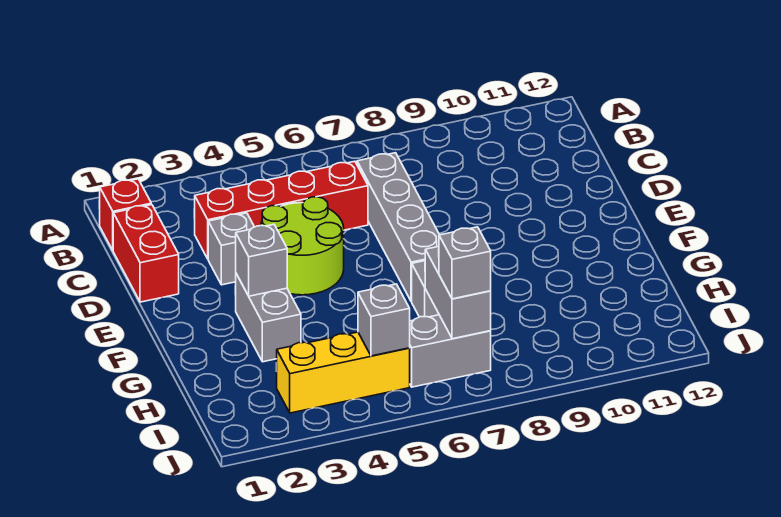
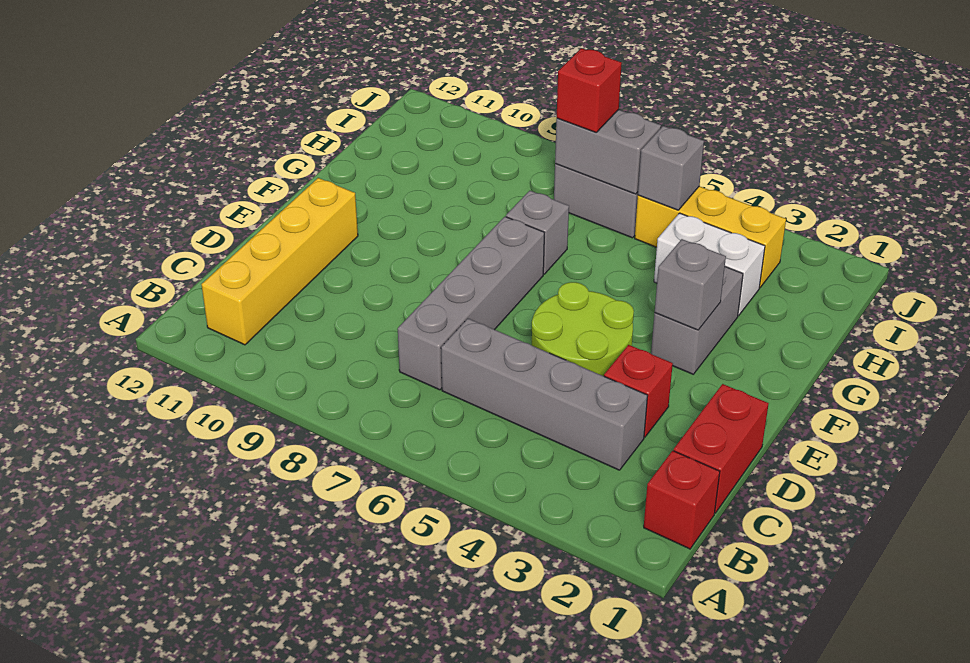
none -> yellow brick B11:E11 level 1
red brick C3:C6 level 1 -> grey brick C3:C6 level 1
grey brick D3 level 1 -> red brick D3 level 1
none -> white brick H3:H4 level 1
grey brick H7:I7 level 2 -> grey brick I6:I7 level 2
grey brick I7 level 3 -> red brick I7 level 3

